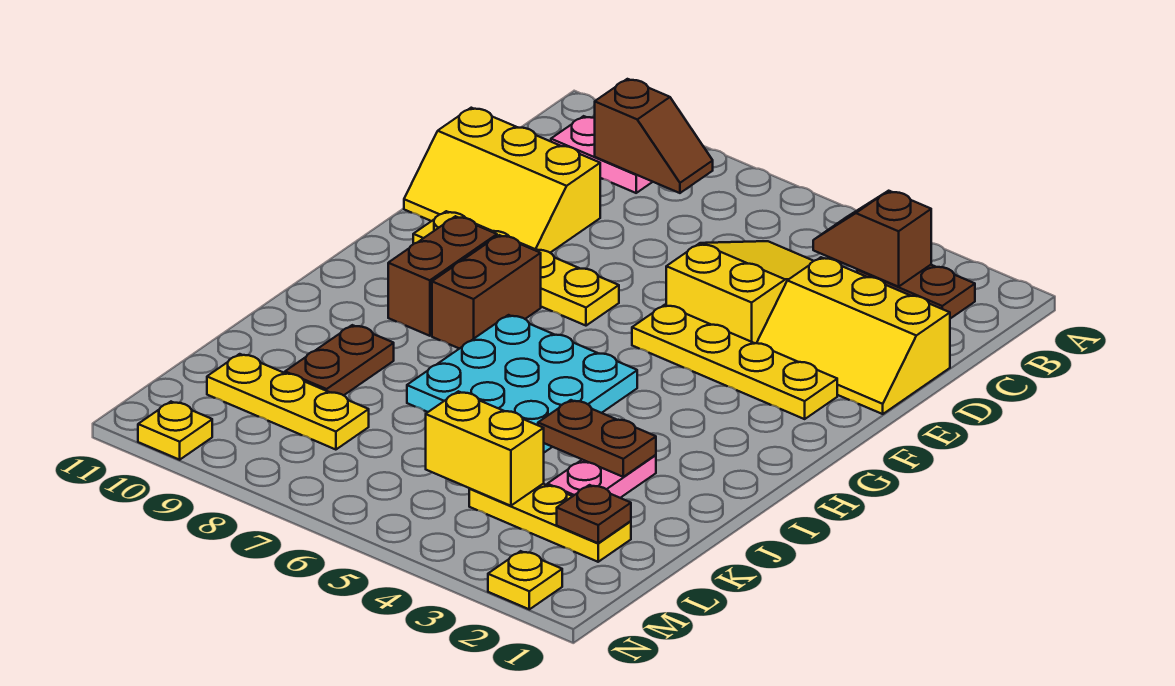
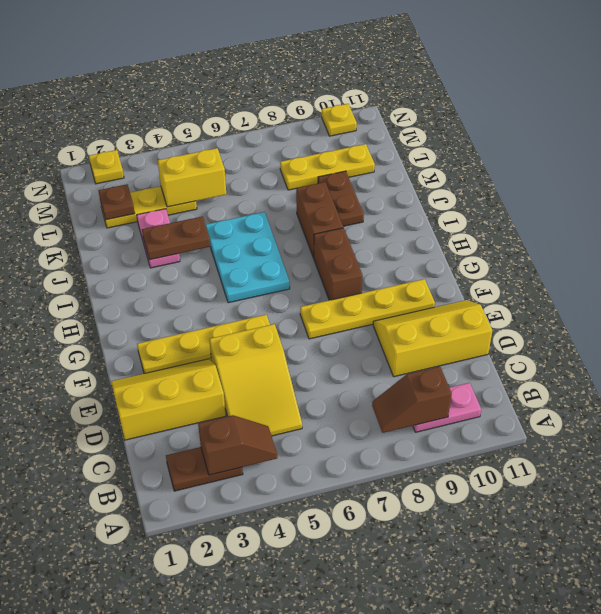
brown brick G9:H9 level 1 -> brown brick I8:J8 level 1
cyan plate H5:J7 level 1 -> cyan plate H5:J6 level 1

